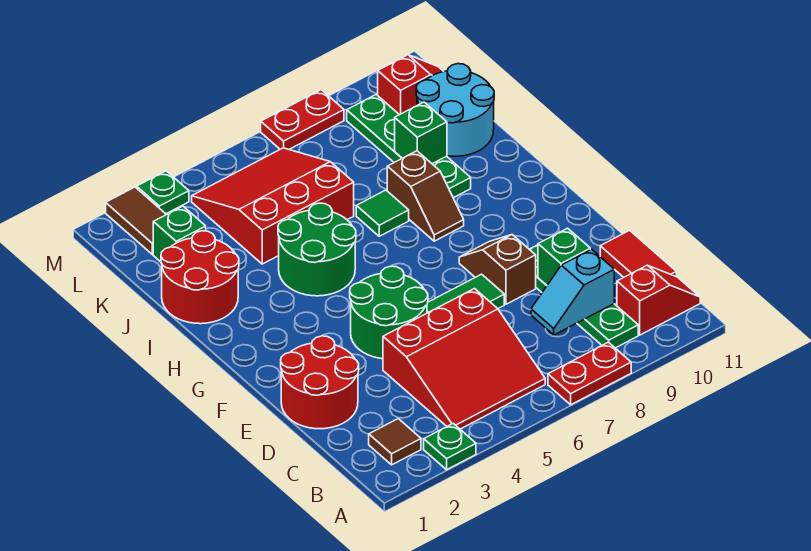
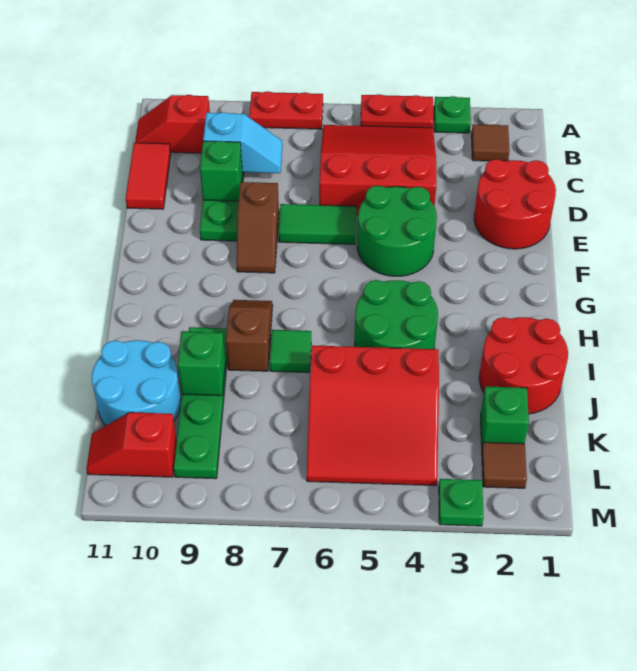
brown tile L2:M2 level 1 -> brown tile L2 level 1
red plate M7:M8 level 1 -> red plate A4:A5 level 1

